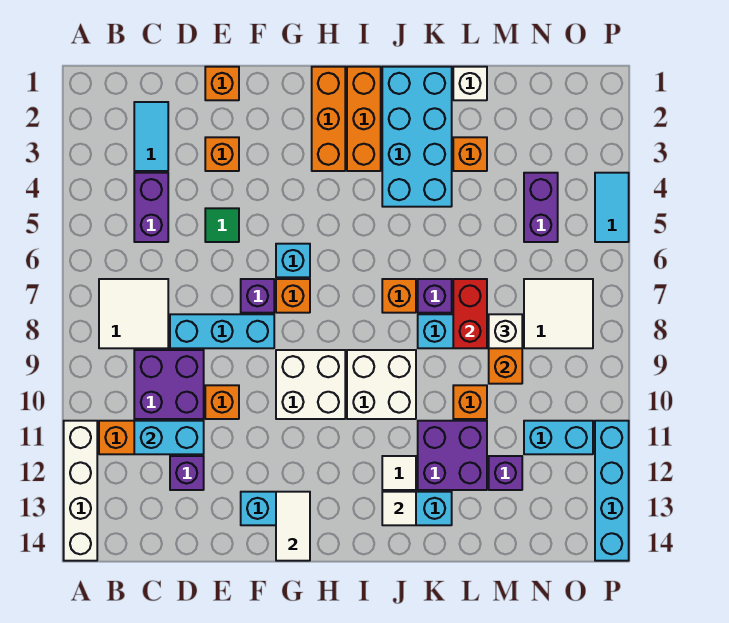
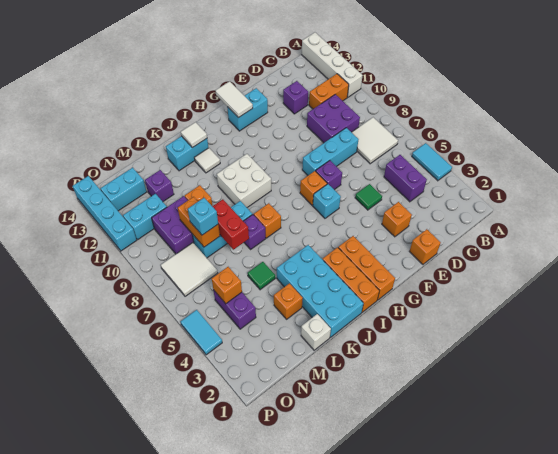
cyan tile C2:C3 level 1 -> cyan tile A4:A5 level 1
cyan brick C11:D11 level 2 -> cyan brick N13:O13 level 1
orange brick E10 level 1 -> orange brick N5 level 2
white brick G9:H10 level 1 -> none
purple brick K11:L12 level 1 -> purple brick M9:N10 level 1
none -> green tile L5 level 1
white brick M8 level 3 -> cyan brick M8 level 3

